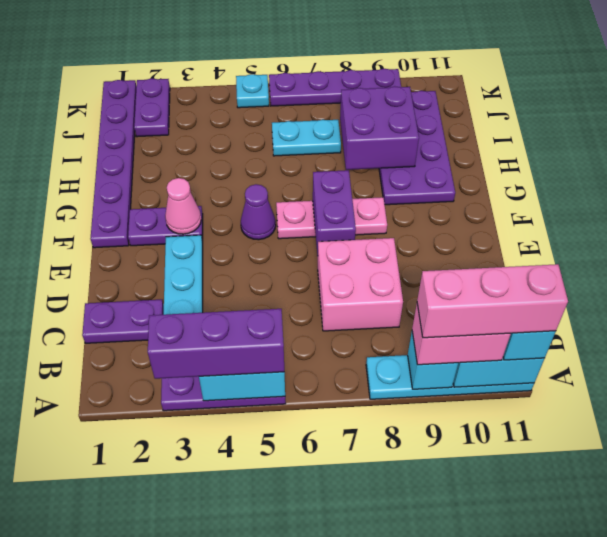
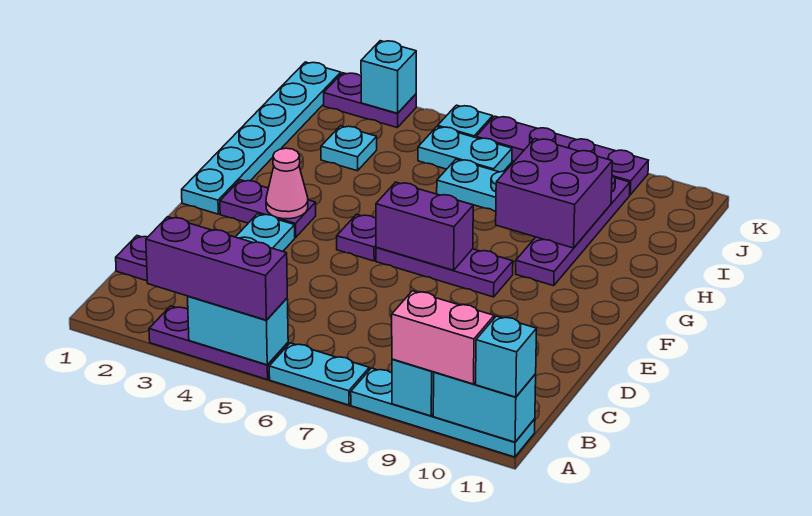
none -> cyan plate A6:A7 level 1
pink brick A9:A11 level 4 -> none
pink brick C7:D8 level 1 -> none
purple brick E7:F7 level 2 -> purple brick F6:F7 level 2
purple plate F1:K1 level 1 -> cyan plate F1:K1 level 1
purple cone F5 level 1 -> purple plate F5 level 1
pink plate F6:F8 level 1 -> purple plate F6:F8 level 1
purple plate G9:J10 level 1 -> purple plate G9:J9 level 1
none -> cyan plate I3 level 1
purple plate J2:K2 level 1 -> purple plate K2:K3 level 1
none -> cyan plate J5:J6 level 1
none -> cyan brick K3 level 2

